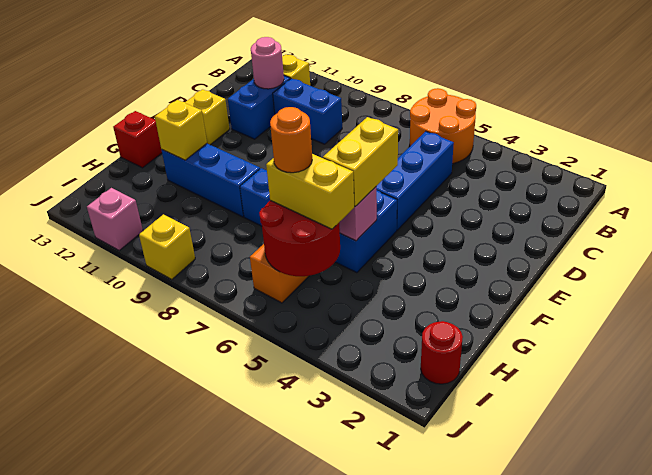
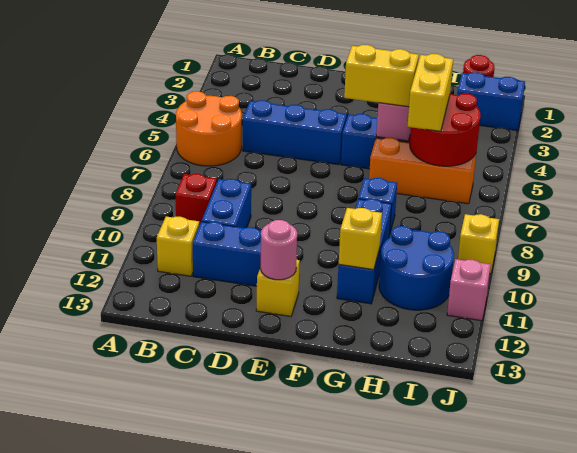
pink round brick C11 level 2 -> pink round brick E12 level 2
red brick G13 level 1 -> red brick B9 level 1
orange round brick H6 level 4 -> none
none -> blue round brick H10:I11 level 1
none -> blue brick I2:J2 level 1

